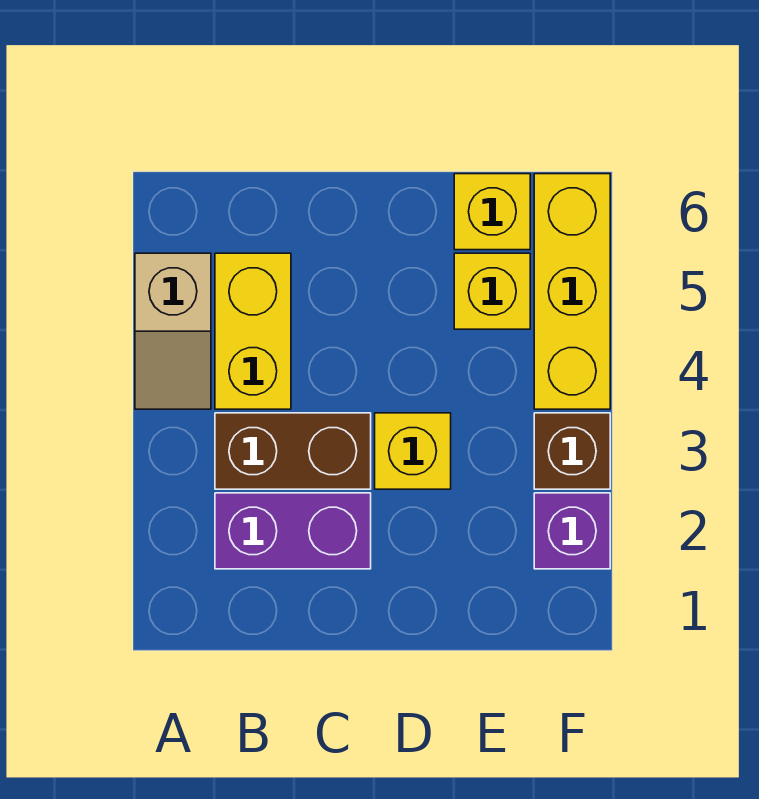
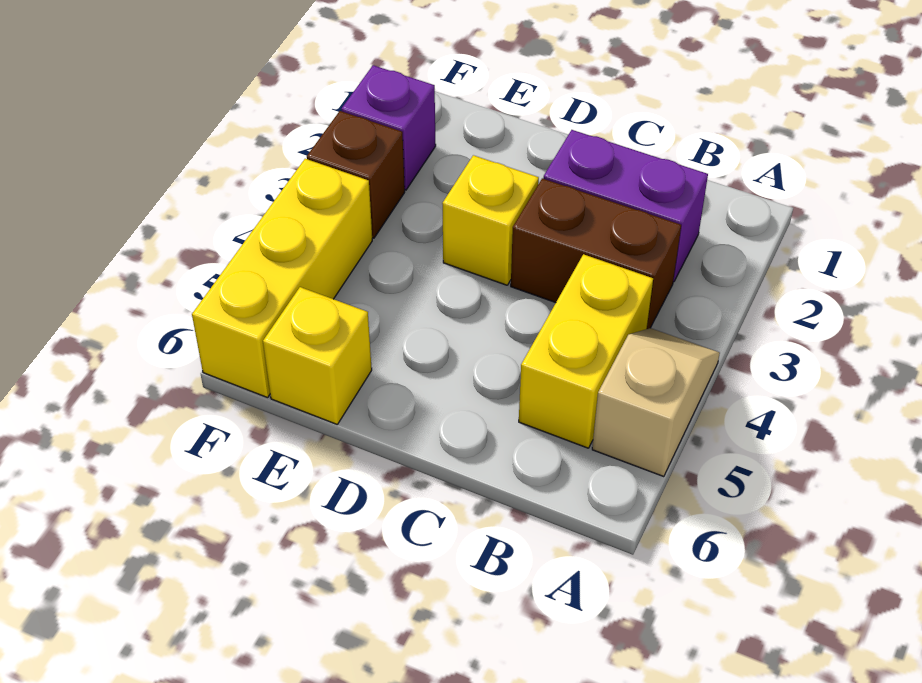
yellow brick E5 level 1 -> none

